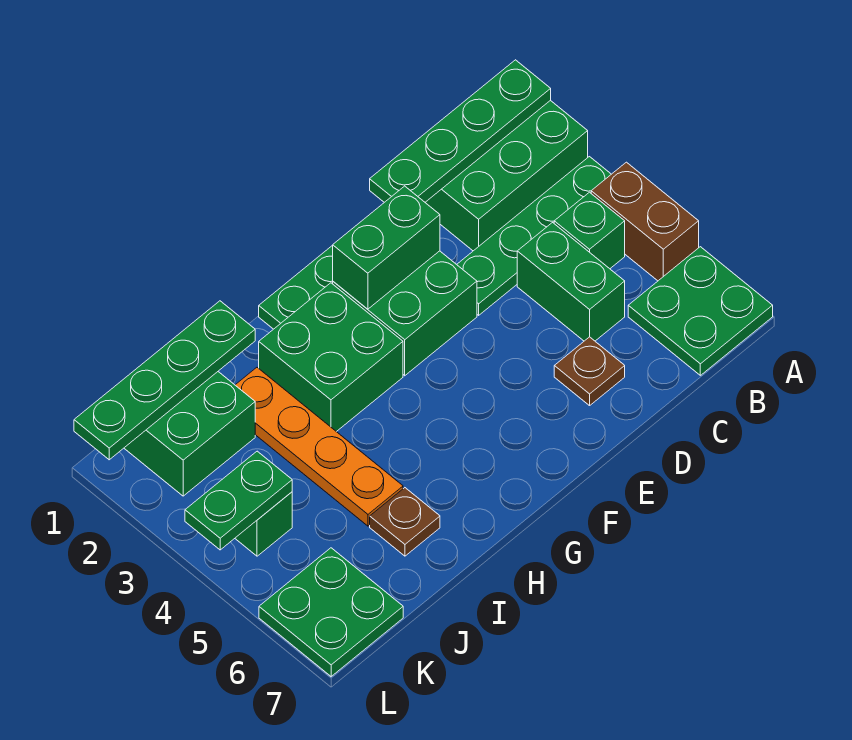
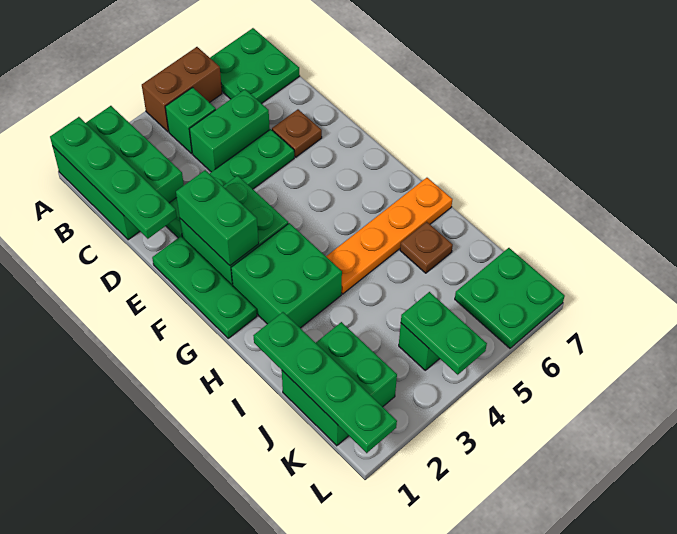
green plate A3:D3 level 1 -> green plate D2:D5 level 1
orange plate I2:I5 level 1 -> orange plate H4:H7 level 1

